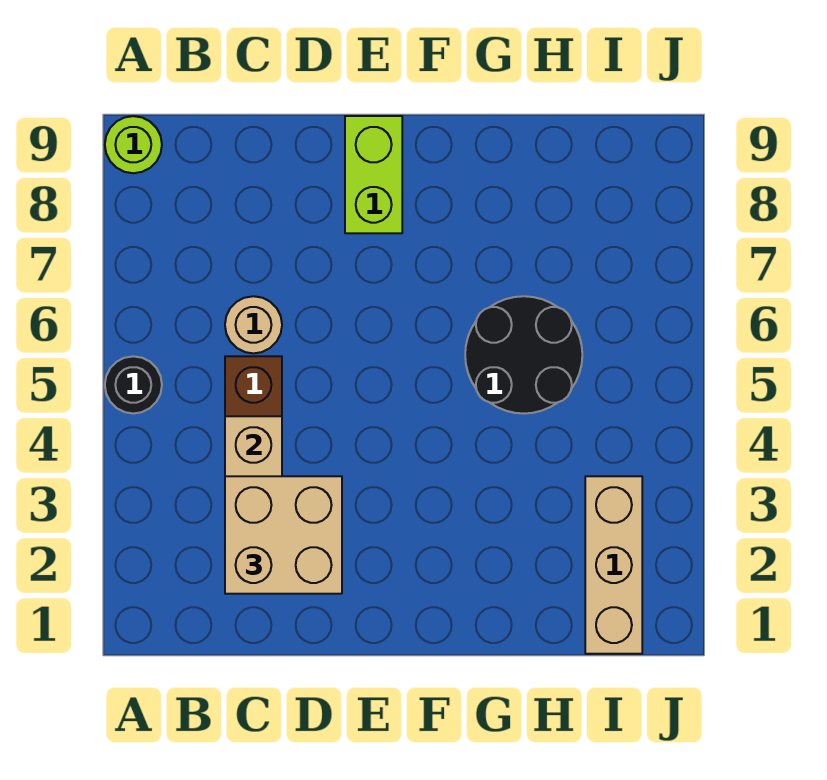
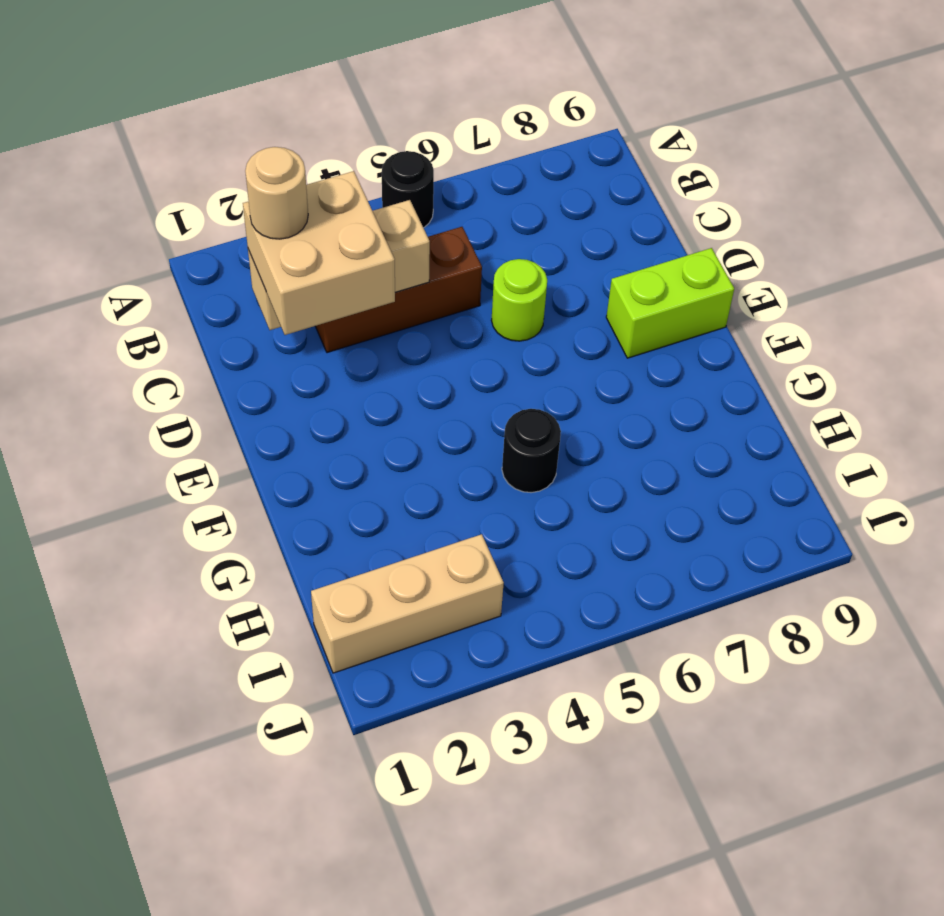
lime round brick A9 level 1 -> lime round brick D6 level 1
tan round brick C6 level 1 -> tan round brick C2 level 4
black round brick G5:H6 level 1 -> black round brick G5 level 1

